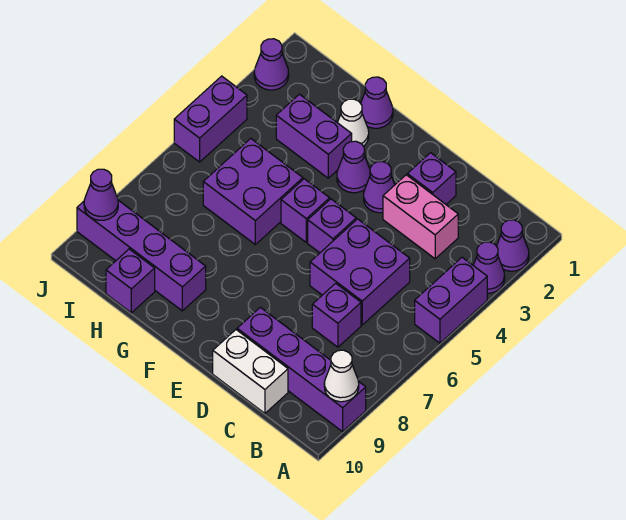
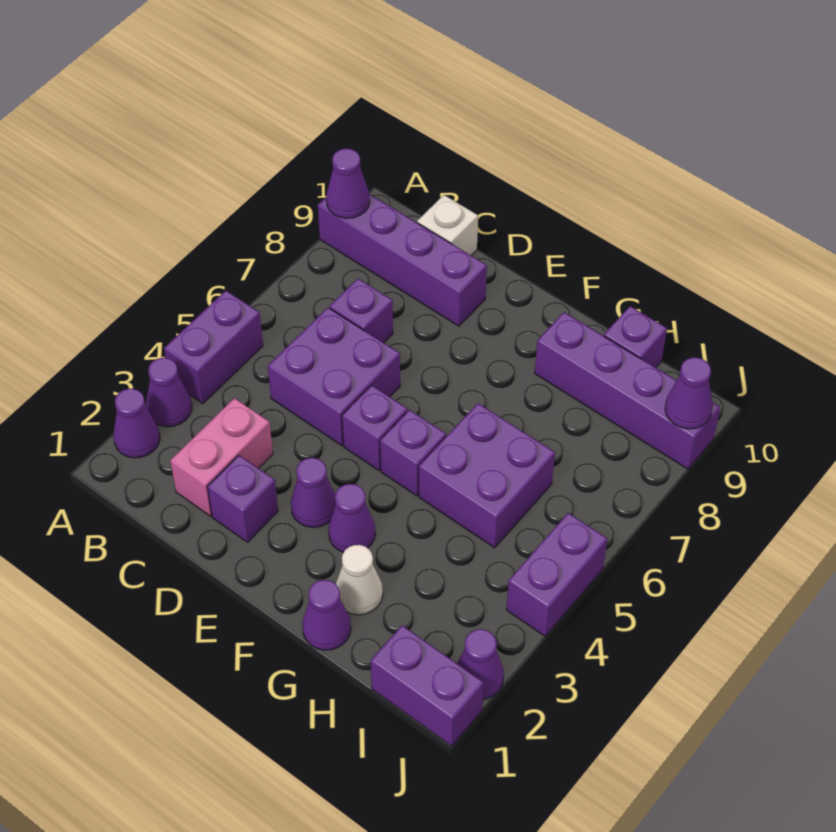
white cone A9 level 2 -> purple cone A9 level 2
pink brick C3:D3 level 1 -> pink brick C2:C3 level 1
white brick C10:D10 level 1 -> white brick C10 level 1
purple brick G3:H3 level 1 -> purple brick I1:J1 level 1

